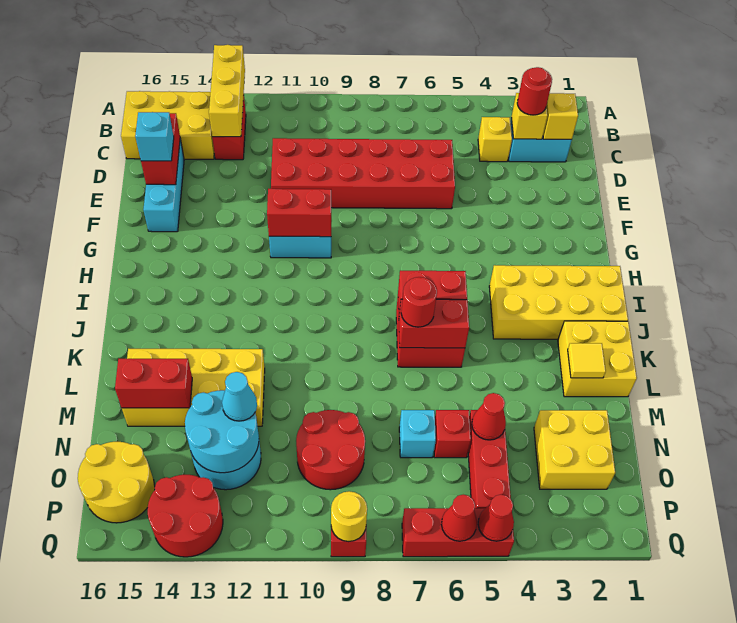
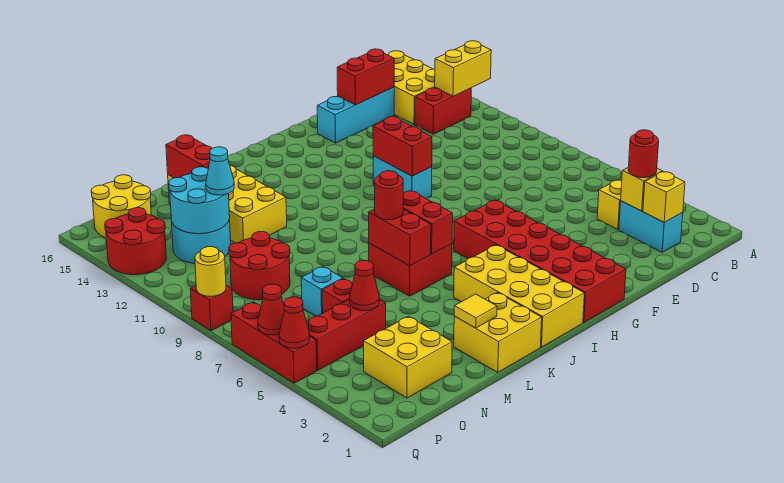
yellow brick A13:C13 level 2 -> yellow brick A13:B13 level 2
red brick D6:E11 level 1 -> red brick G1:H6 level 1
cyan brick E15 level 3 -> none

